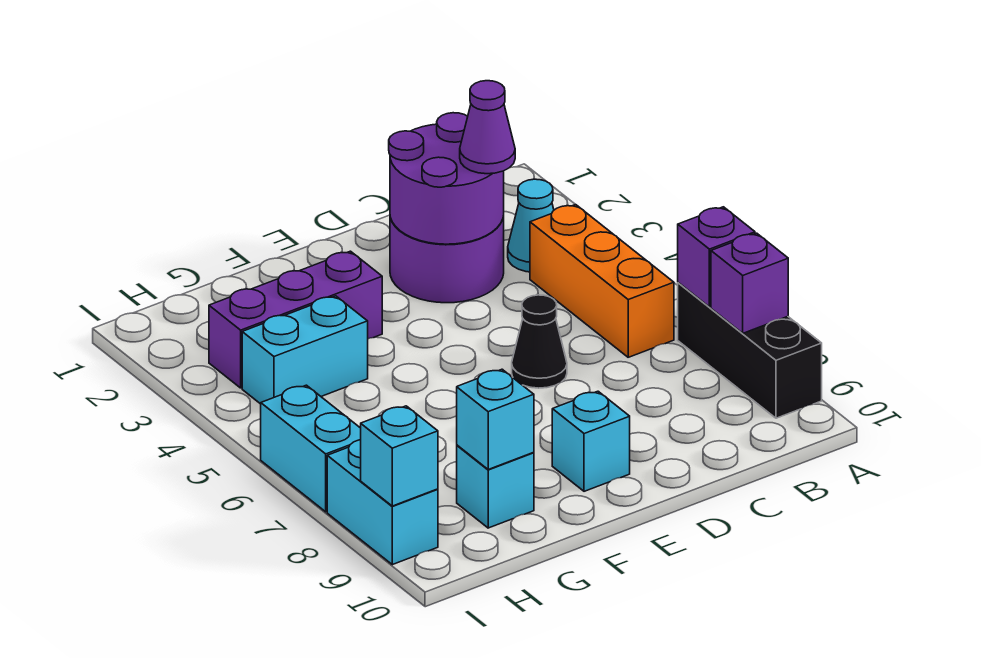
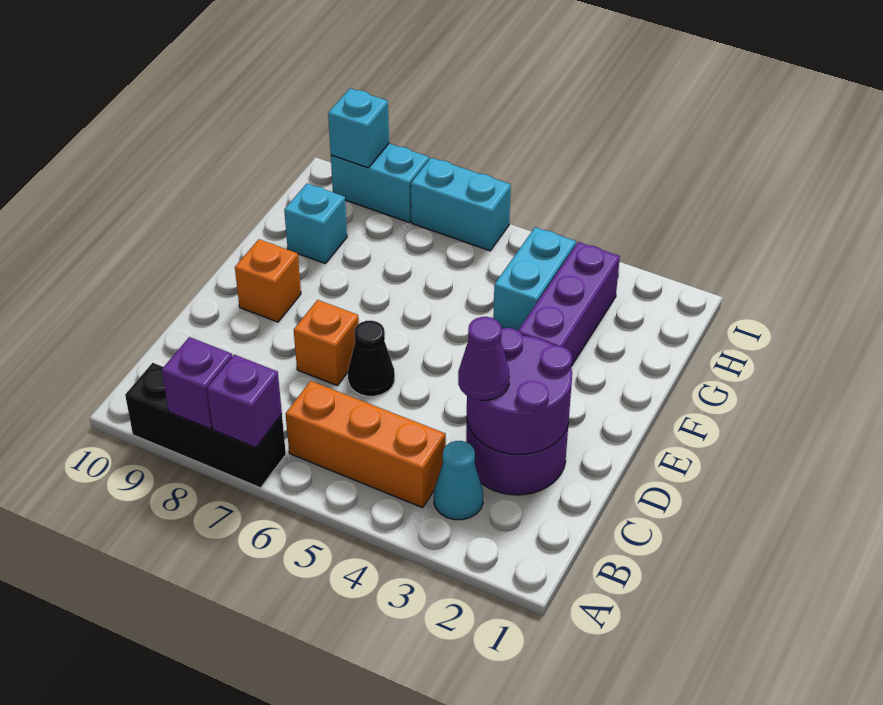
none -> orange brick D7 level 1
cyan brick E9 level 1 -> orange brick E9 level 1
cyan brick G9 level 2 -> none

